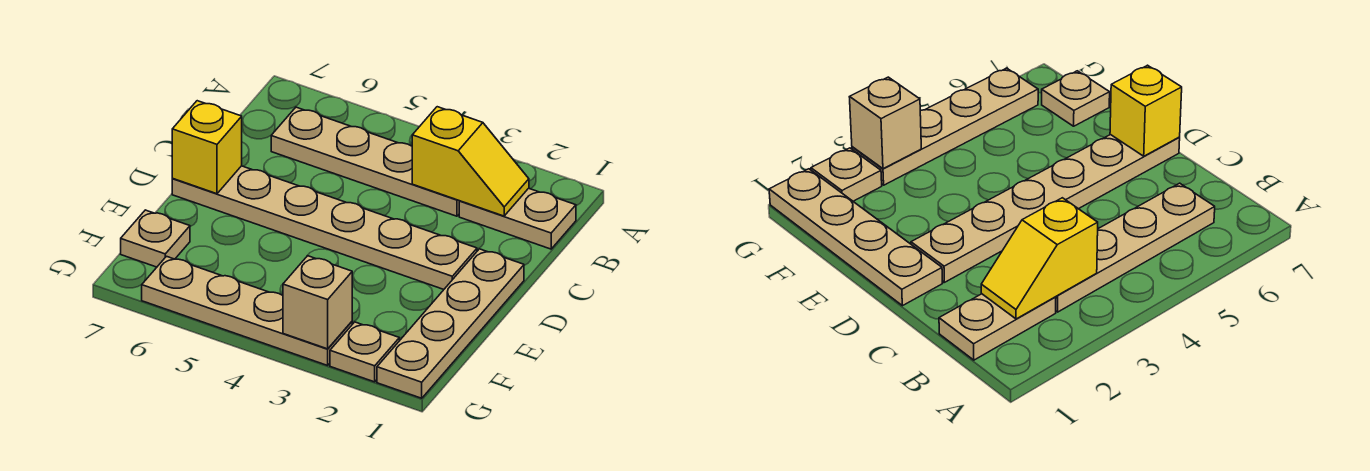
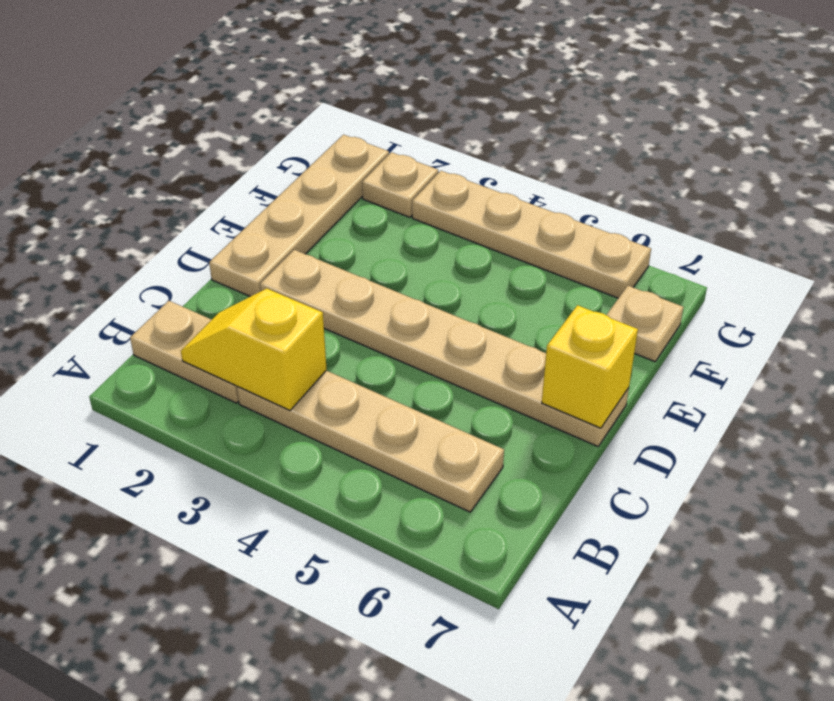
tan brick G3 level 2 -> none

